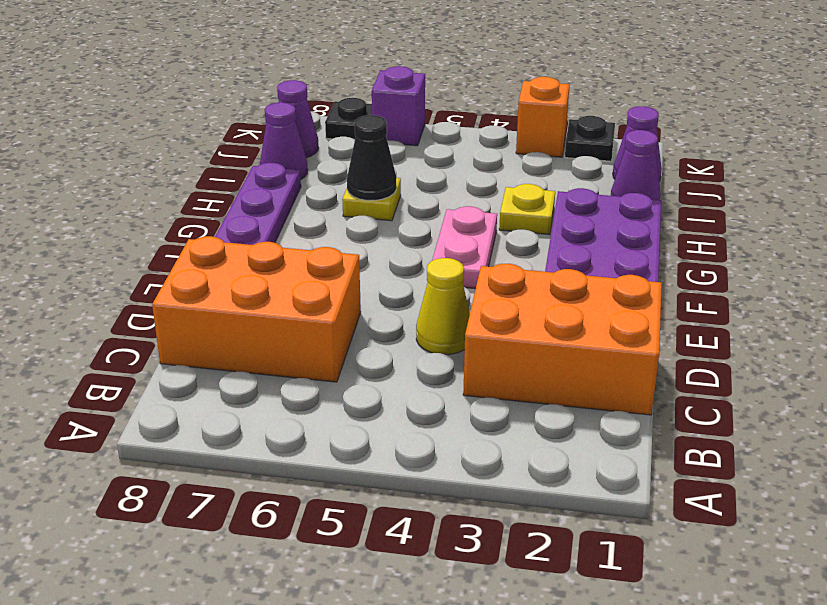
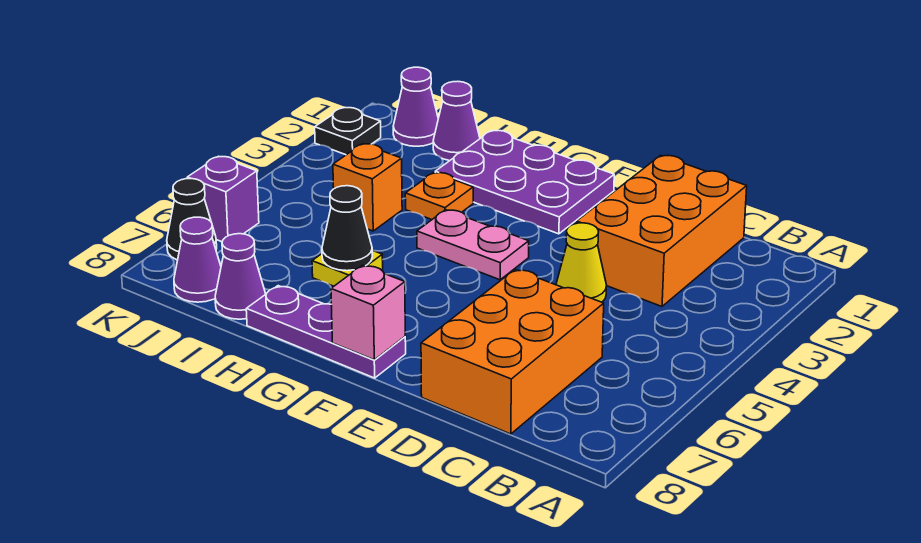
none -> pink brick F8 level 2
yellow plate H3 level 1 -> orange plate H3 level 1
orange brick K3 level 1 -> orange brick I4 level 1
black plate K7 level 1 -> black cone K7 level 1

